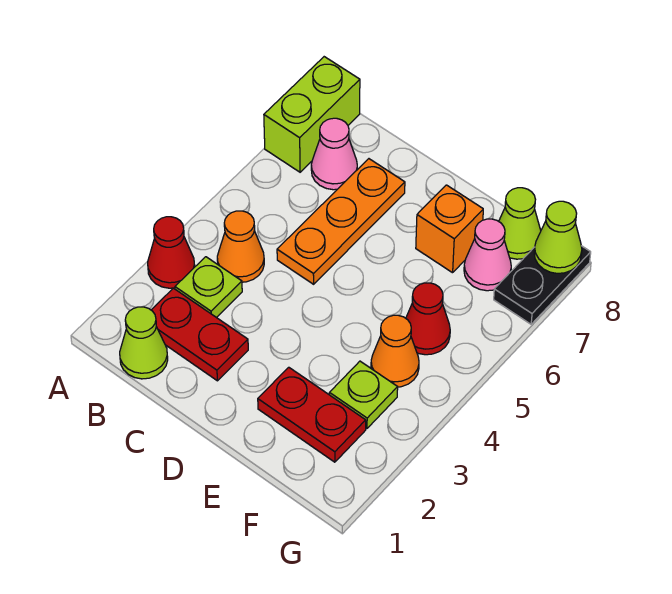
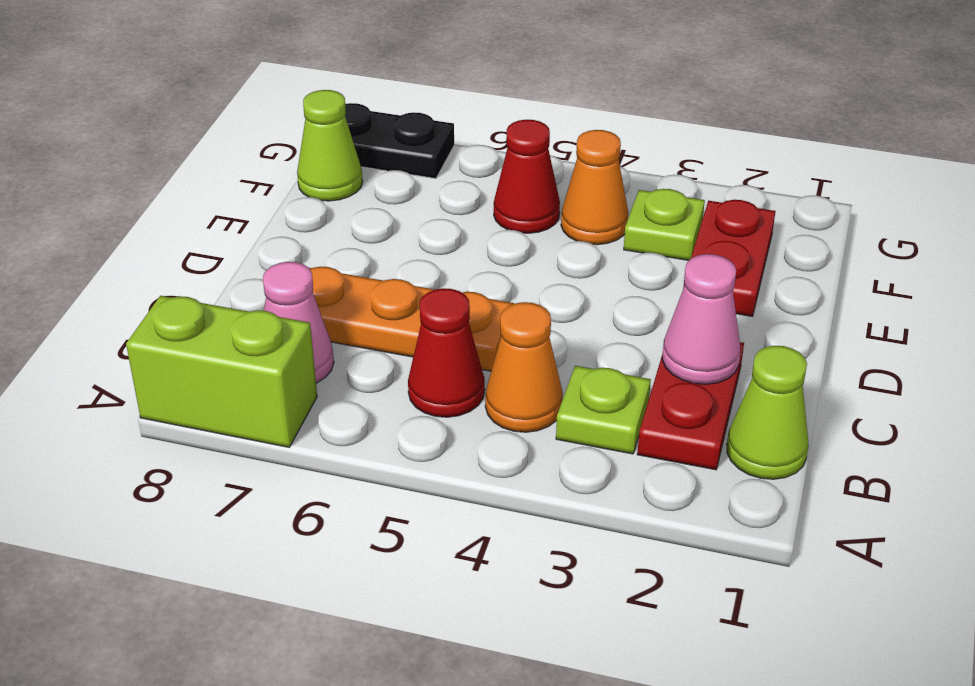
red cone A3 level 1 -> red cone B5 level 1
orange brick E7 level 1 -> none
pink cone F7 level 1 -> pink cone C2 level 2
lime cone G8 level 2 -> none

